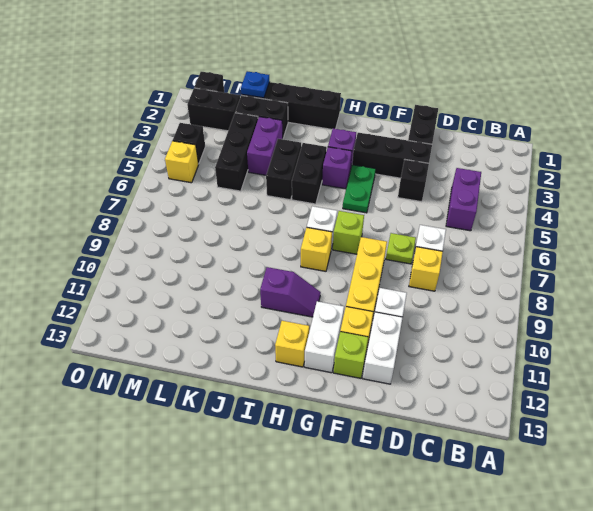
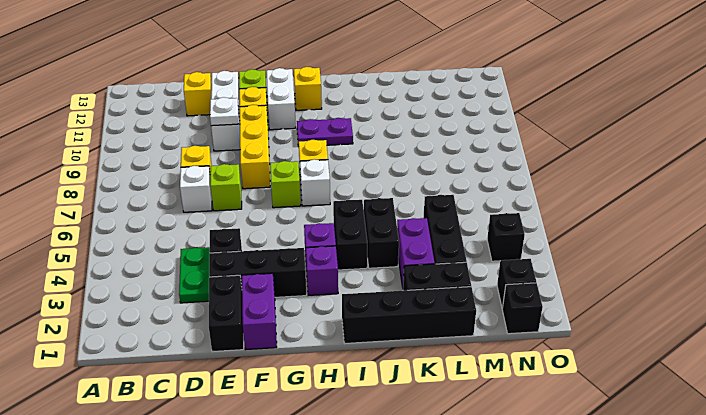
purple brick C4:C5 level 1 -> purple brick F1:F2 level 1
lime plate E7 level 1 -> lime brick E7 level 1
none -> white plate E10 level 2
green plate G4:G5 level 1 -> green plate D3:D4 level 1
purple slope H10:I10 level 1 top I -> purple plate H10:I10 level 1
blue plate L1 level 2 -> none
black brick M2:N2 level 1 -> black brick N2 level 1
yellow brick N5 level 1 -> yellow brick D12 level 1

